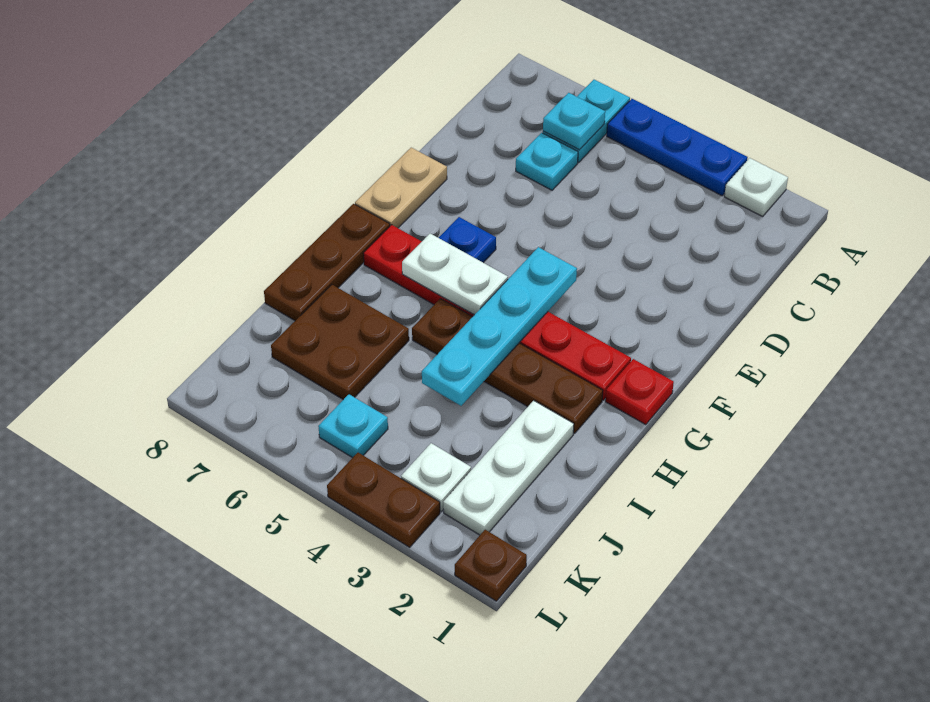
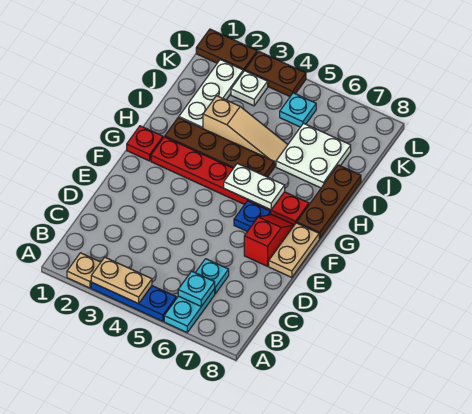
white plate A2 level 1 -> tan plate A2 level 1
none -> tan plate A3:A4 level 2
none -> red slope E7:F7 level 1 top E
cyan plate F4:I4 level 2 -> none
none -> tan slope I3:I5 level 1 top 3
brown plate I6:J7 level 1 -> white plate I6:J7 level 1
brown plate L1 level 1 -> brown plate L1:L2 level 1

